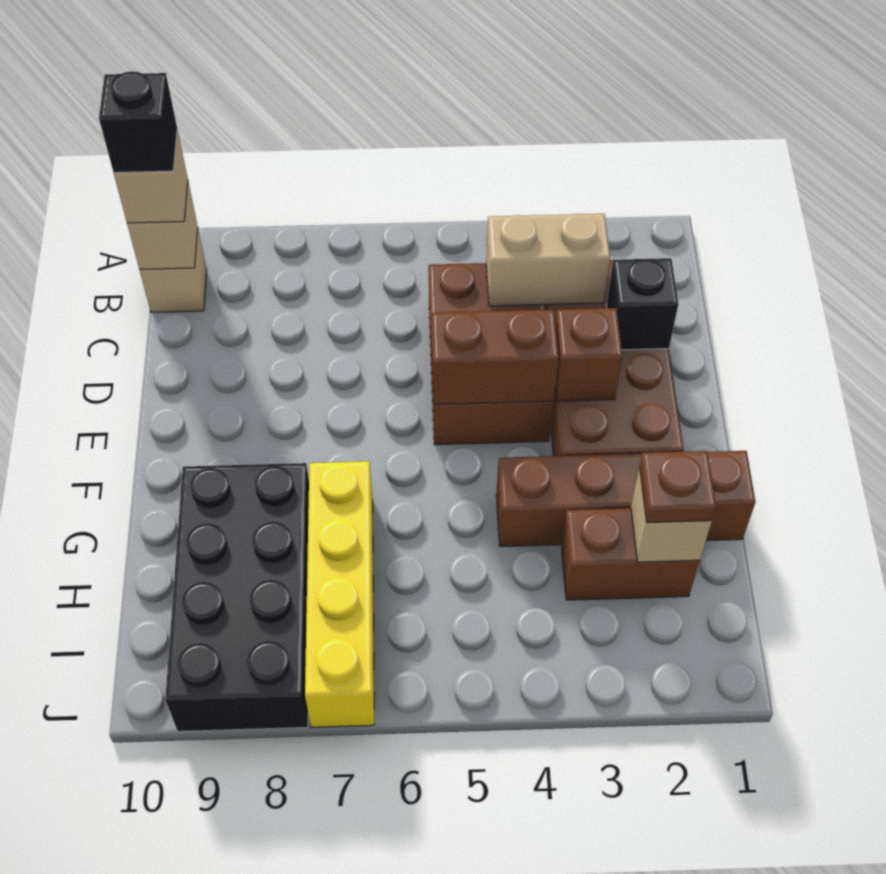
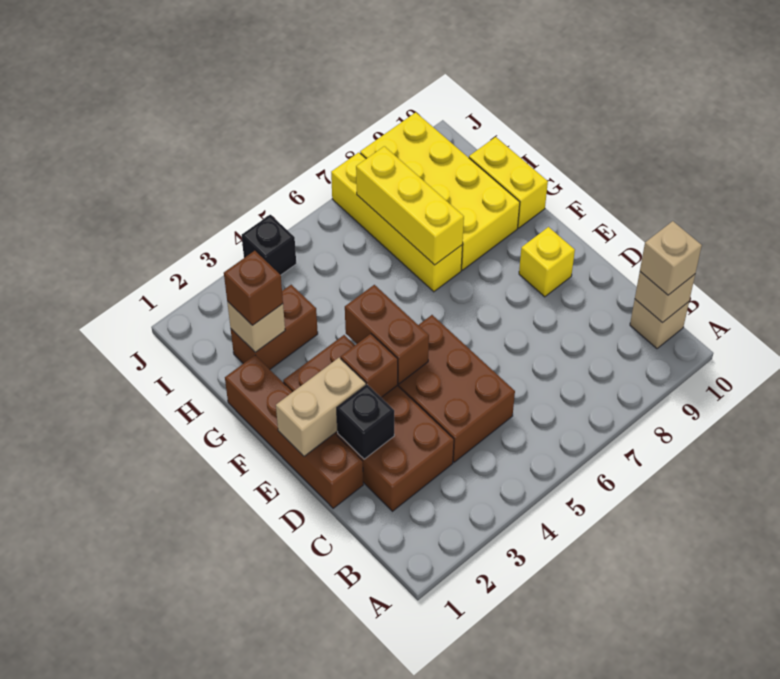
black brick B10 level 4 -> black brick J4 level 1
tan brick C3:C4 level 2 -> tan brick E1:E2 level 2
brown brick E4:E5 level 2 -> brown brick E4:F4 level 2
none -> yellow brick E9 level 1
brown brick G1:G4 level 1 -> brown brick D1:G1 level 1
none -> yellow brick G7:I7 level 2
black brick G8:J9 level 1 -> yellow brick G8:J9 level 1
none -> yellow brick G10:H10 level 1
brown plate H2 level 3 -> brown brick H2 level 3

